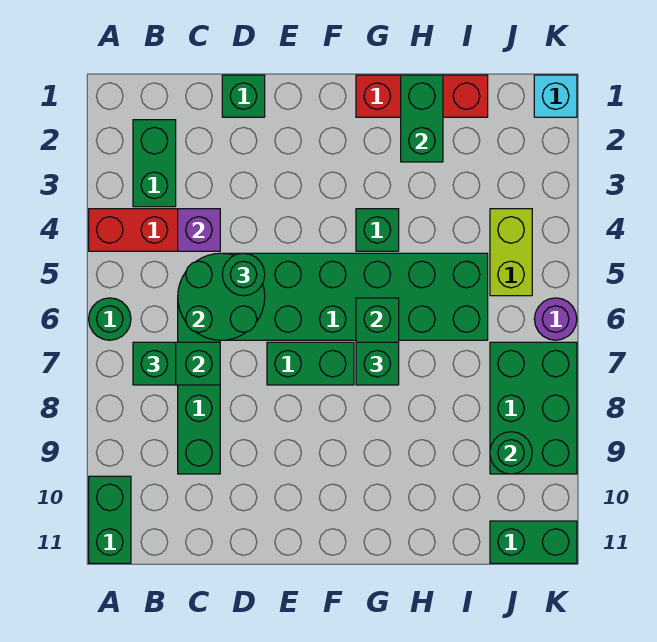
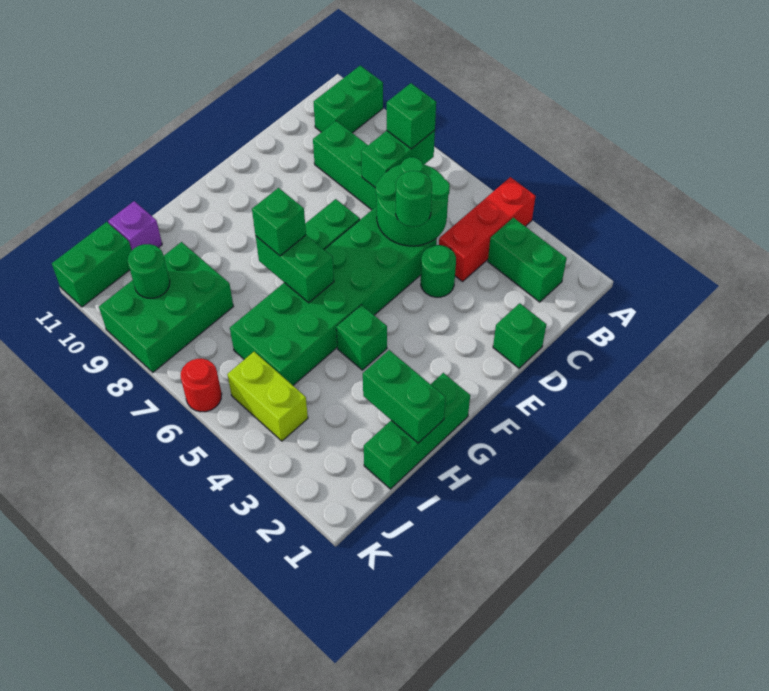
green round brick A6 level 1 -> green round brick D4 level 1
green brick A10:A11 level 1 -> green brick A10:B10 level 1
purple brick C4 level 2 -> purple brick I11 level 1
red brick G1:I1 level 1 -> green brick G1:I1 level 1
green brick J7:K9 level 1 -> green brick I8:K9 level 1
cyan brick K1 level 1 -> none
purple round brick K6 level 1 -> red round brick K6 level 1

